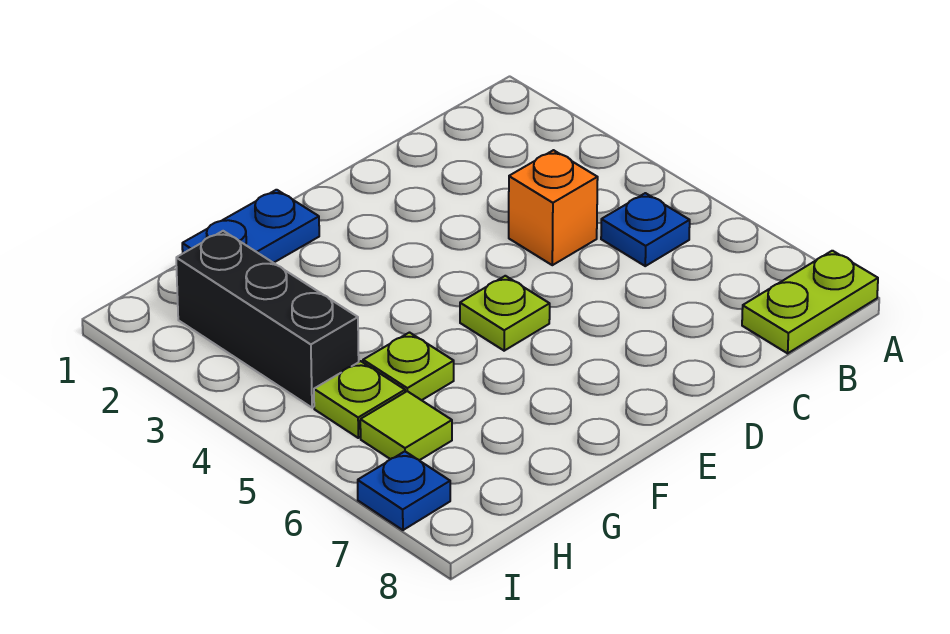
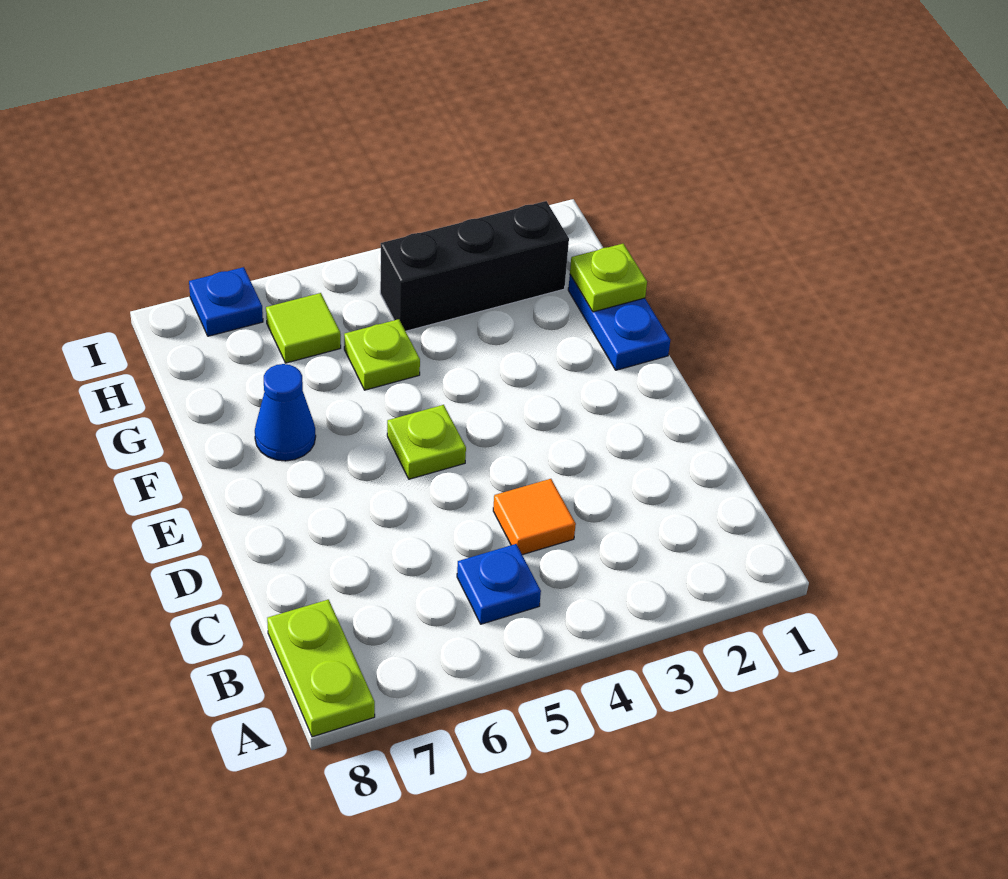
orange brick C4 level 1 -> orange tile C4 level 1
none -> blue cone F7 level 1
lime plate H5 level 1 -> lime plate G1 level 2

